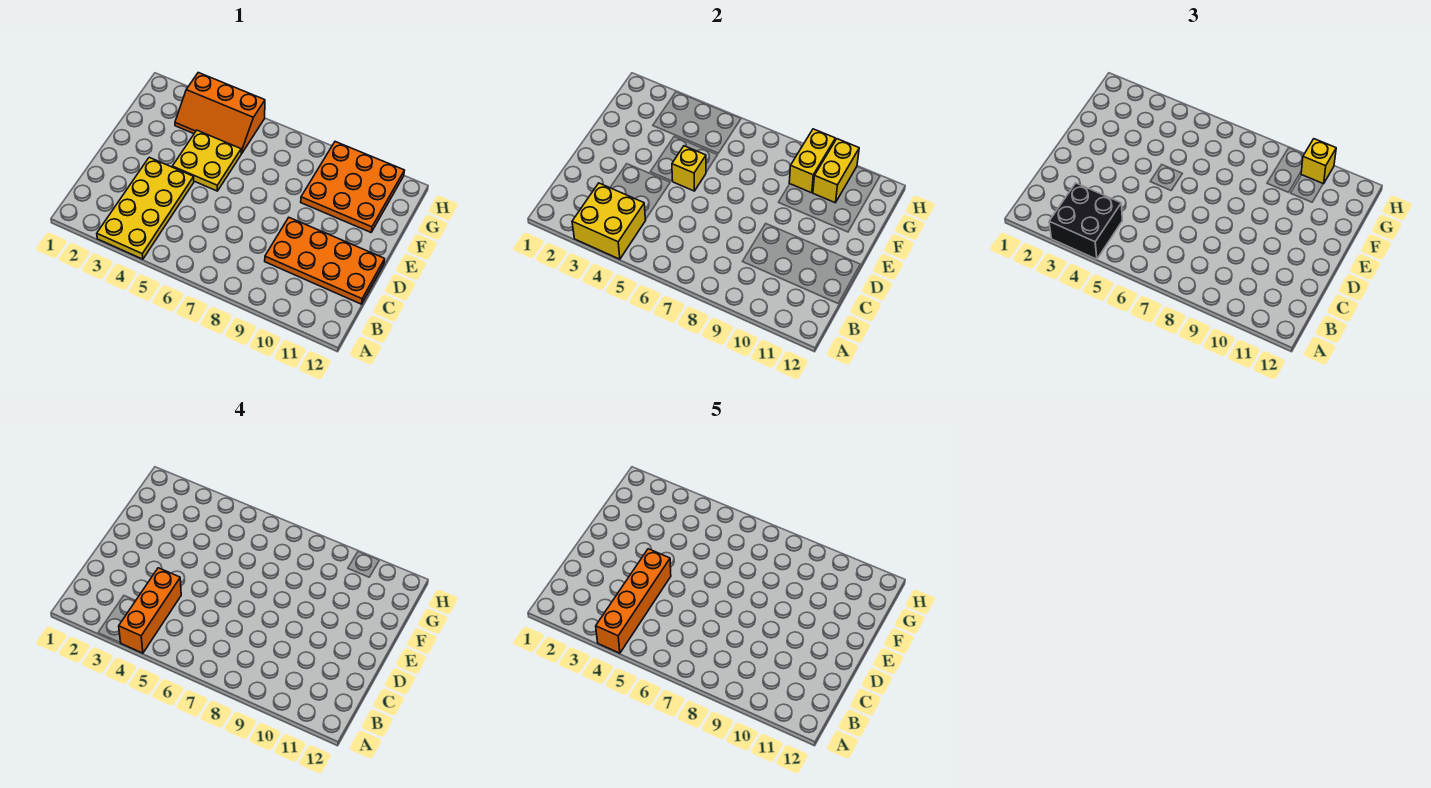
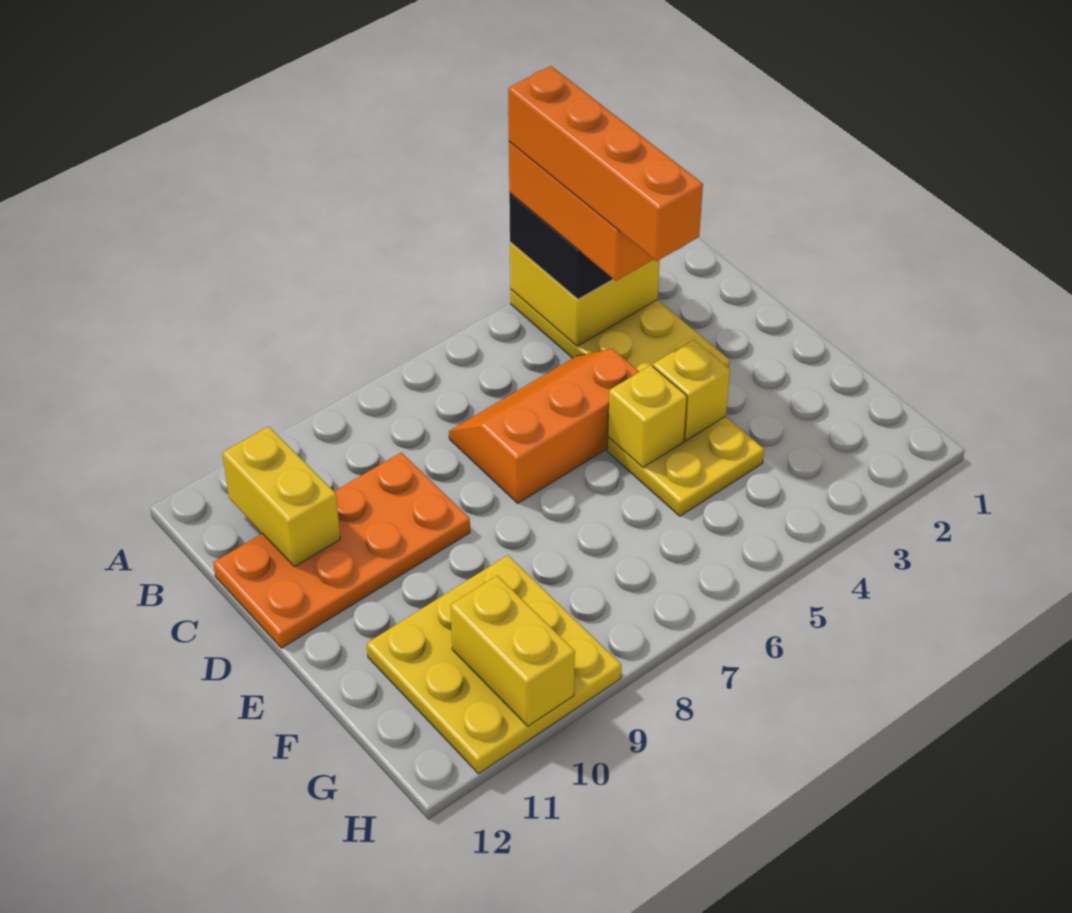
orange plate F9:H11 level 1 -> yellow plate F9:H11 level 1
orange slope G3:H5 level 1 top H -> orange slope C5:D7 level 1 top D
yellow brick G9:H9 level 2 -> yellow brick B11:C11 level 2
yellow brick H10 level 3 -> yellow brick E4 level 2

